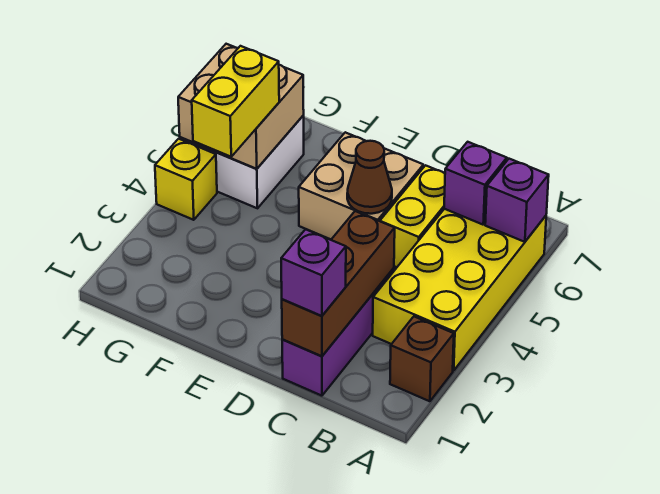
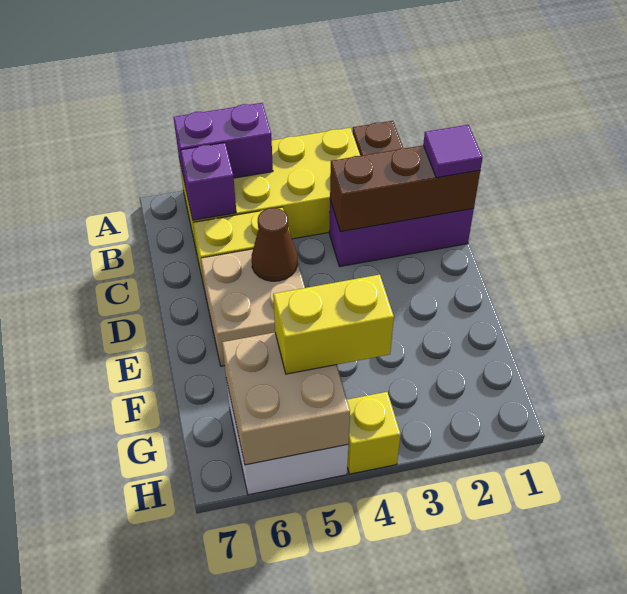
purple brick A6 level 2 -> purple brick A5:A6 level 2
purple brick C1 level 3 -> purple tile C1 level 3

